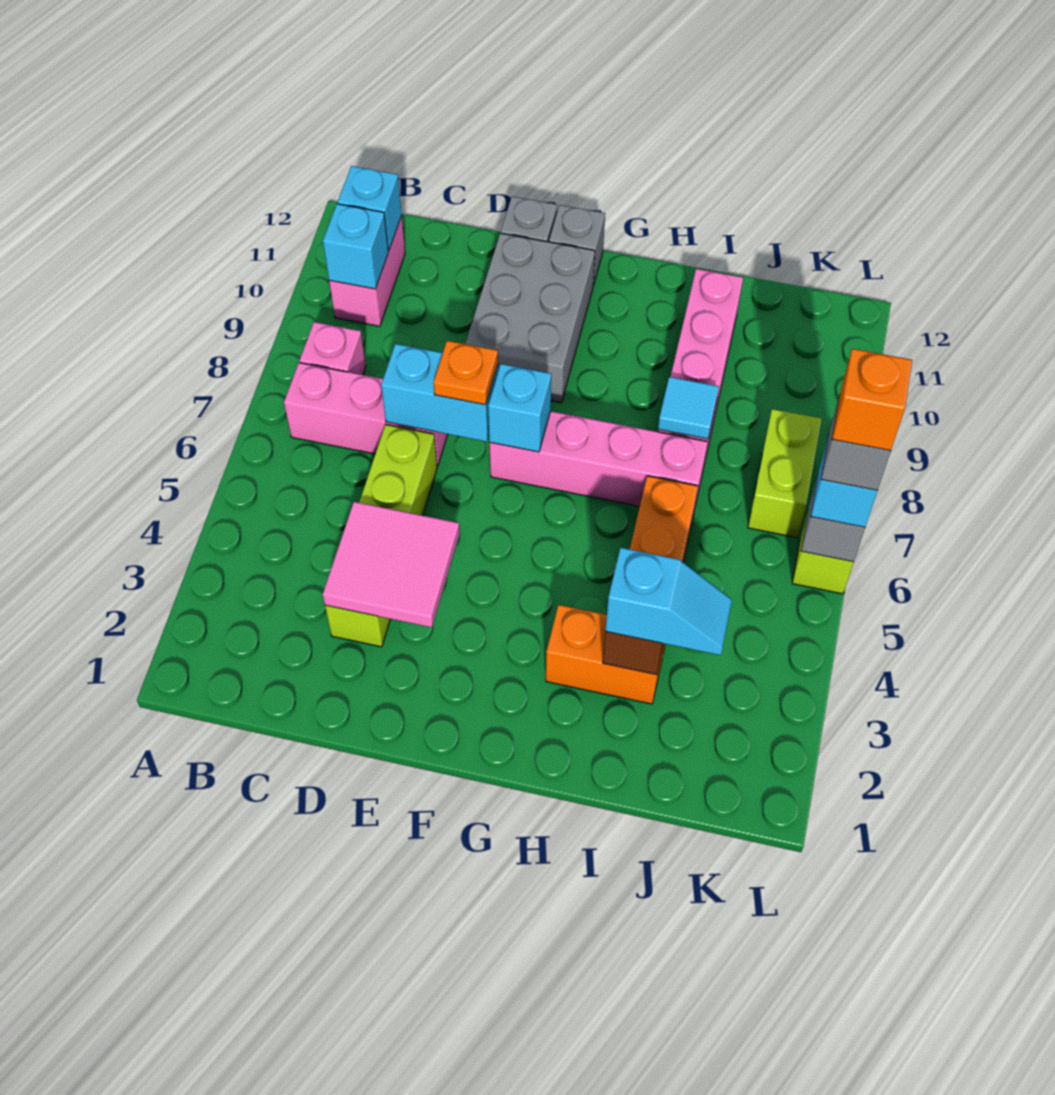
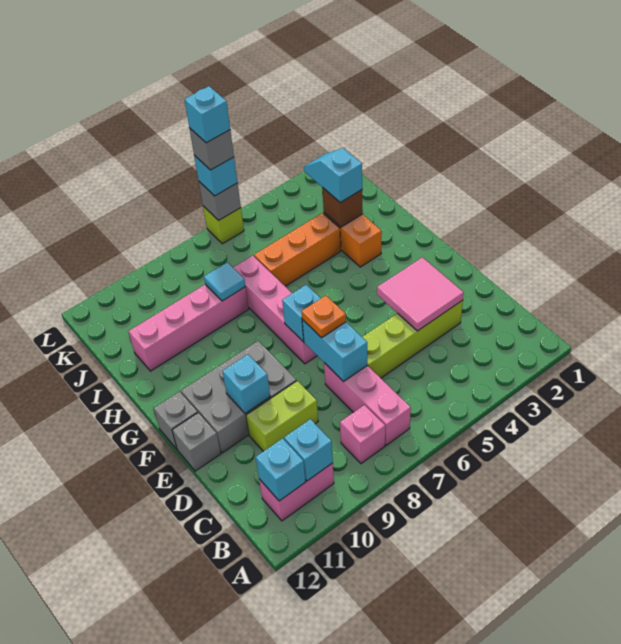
none -> cyan brick E10 level 2
lime brick K7:K8 level 1 -> lime brick D9:D10 level 1
orange brick L6 level 5 -> cyan brick L6 level 5

